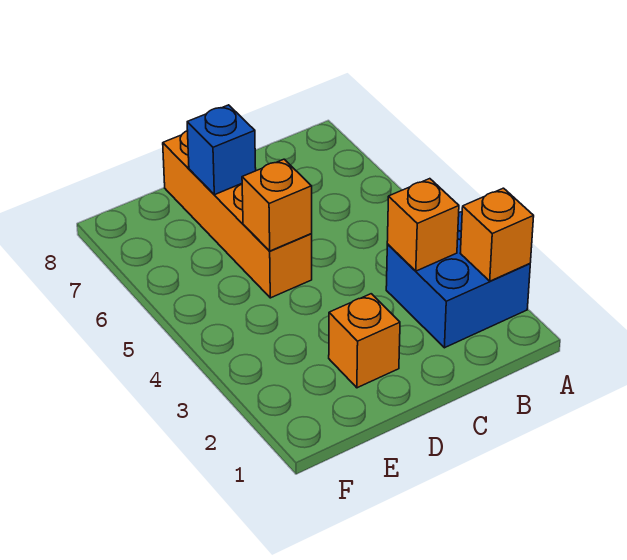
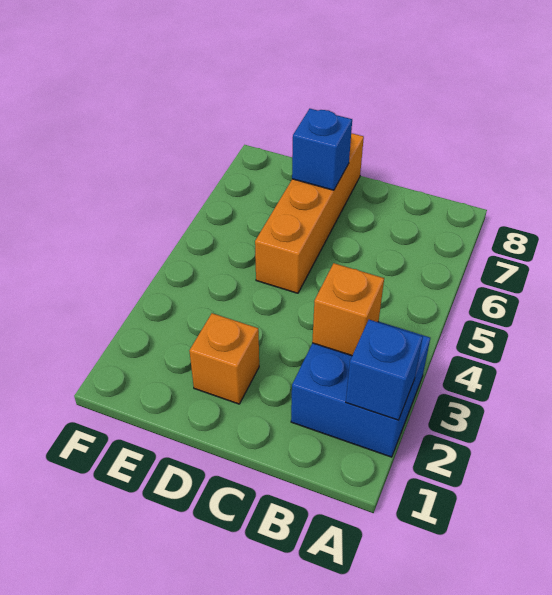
orange brick A2 level 2 -> blue brick A2 level 2
orange brick D5 level 2 -> none

